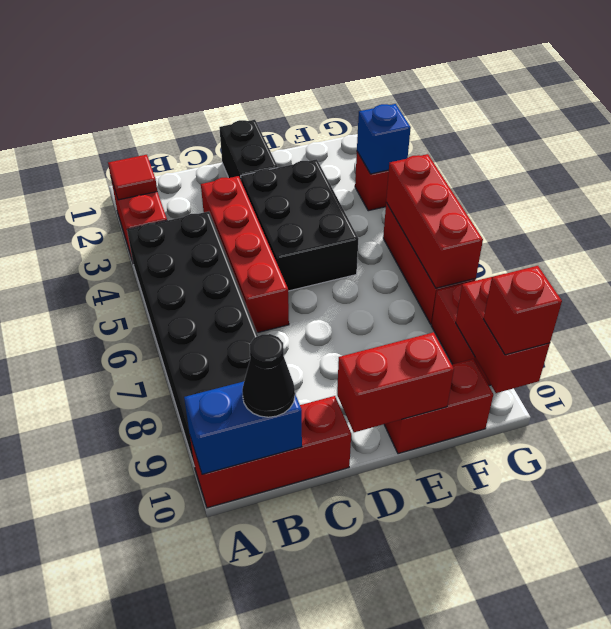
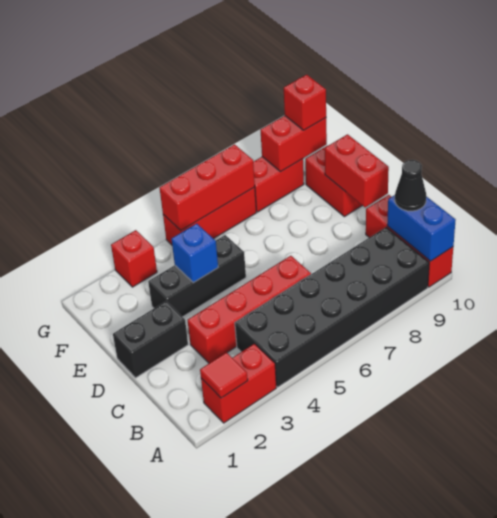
black brick D3:E5 level 1 -> black brick E3:E5 level 1
blue brick G3 level 2 -> blue brick E4 level 2

